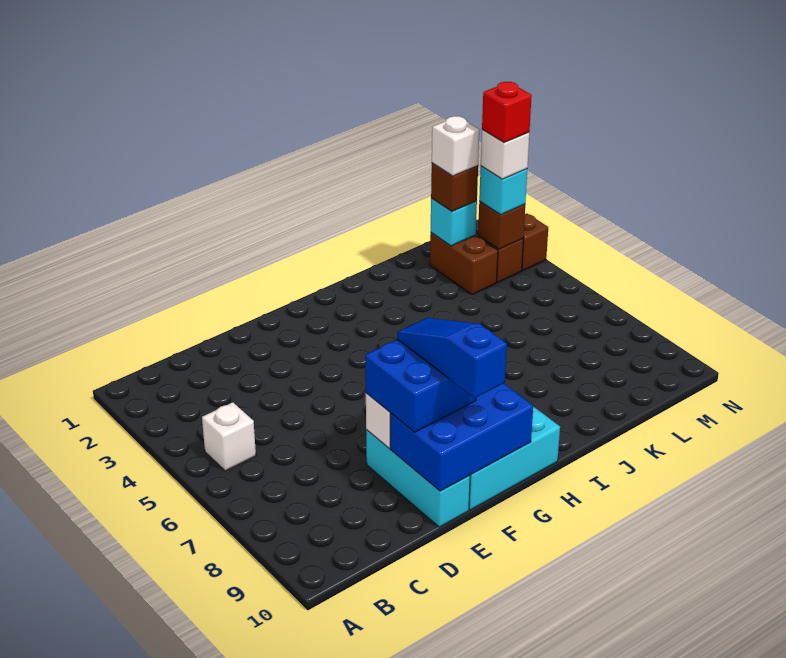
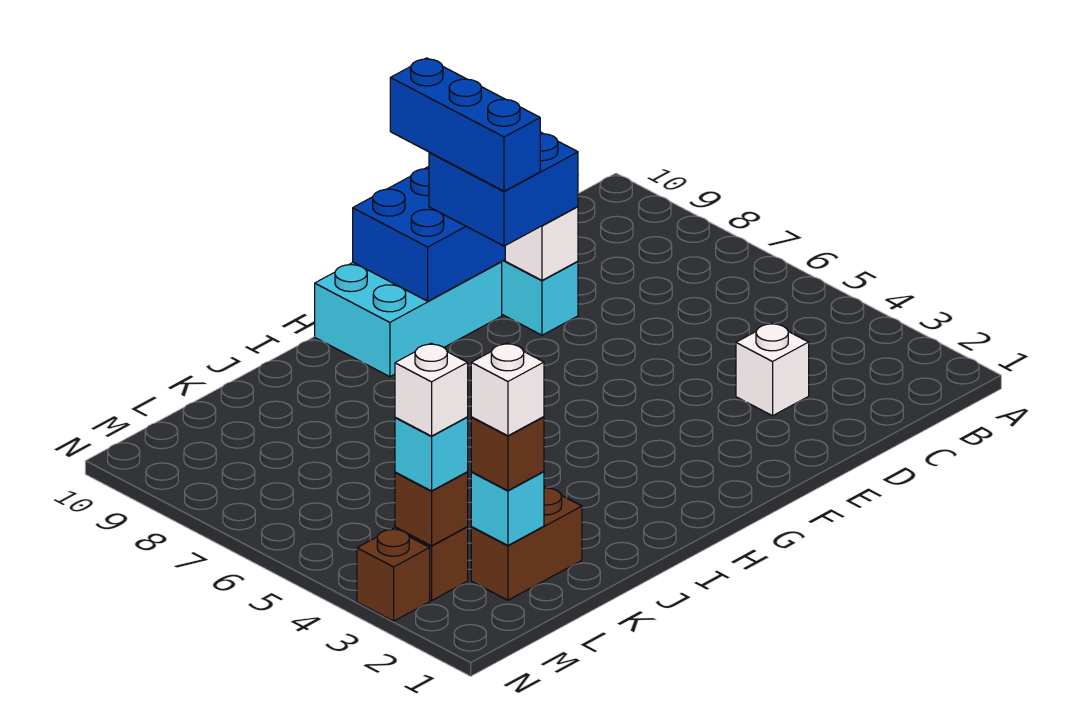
white brick B5 level 1 -> white brick D3 level 1
blue slope F8:F10 level 4 top 10 -> blue brick F8:F10 level 4
brown brick L2:L3 level 1 -> brown brick K2:L2 level 1
red brick M3 level 5 -> none

